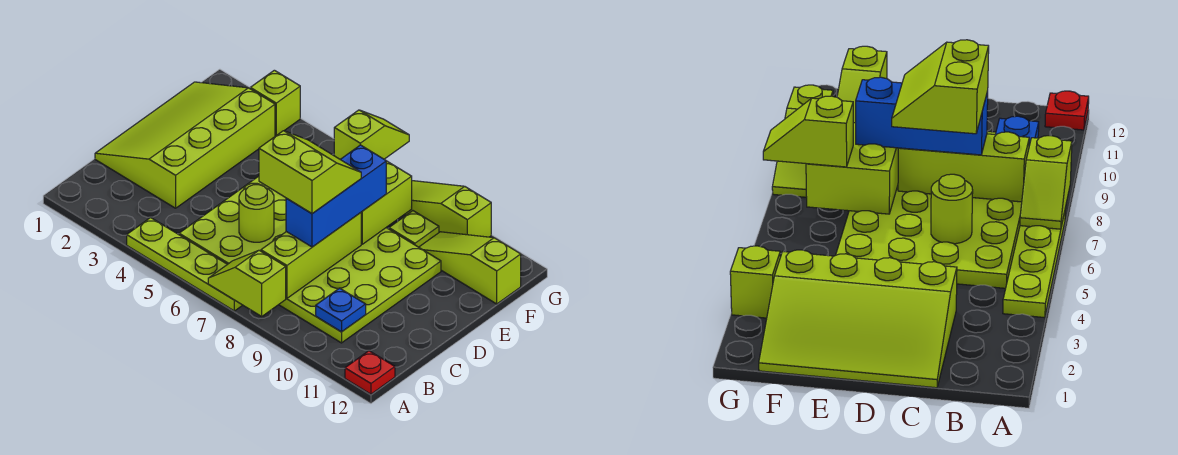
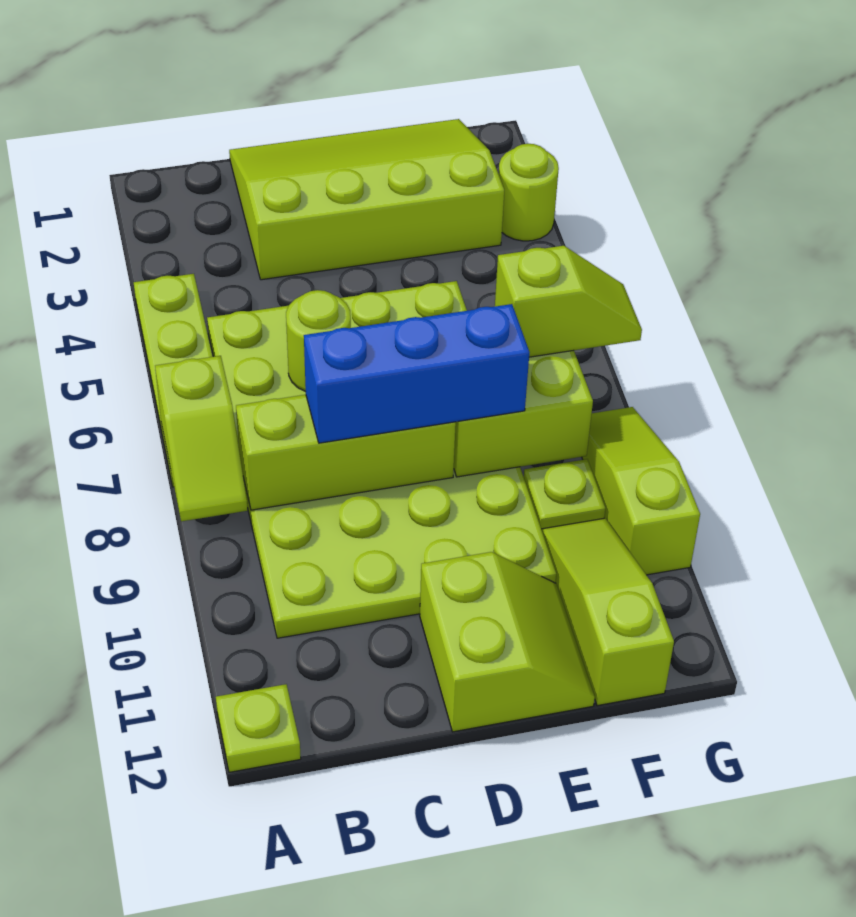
lime slope A7:A8 level 2 top 8 -> lime slope A7:A8 level 2 top 7
red plate A12 level 1 -> lime plate A12 level 1
blue plate B10 level 2 -> none
lime slope C7:D8 level 4 top C -> lime slope D11:E12 level 1 top D
lime brick G3 level 1 -> lime round brick G3 level 1

